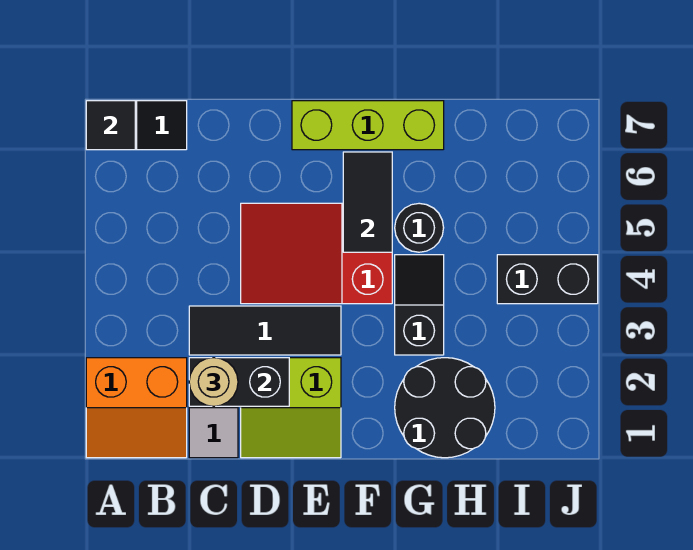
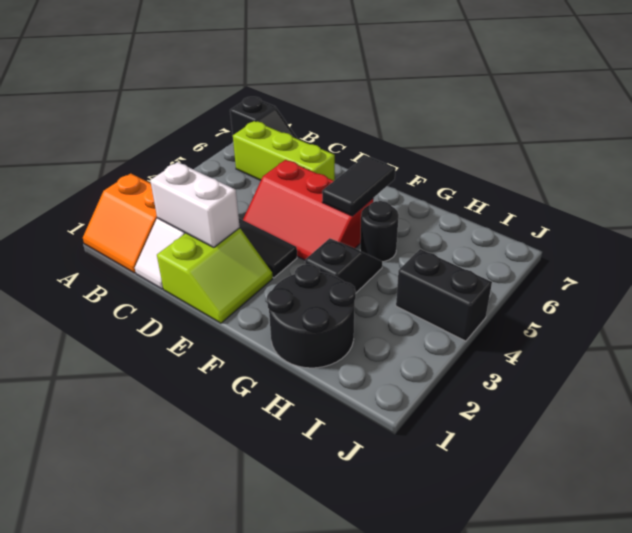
black tile A7 level 2 -> none
black brick C2:D2 level 2 -> white brick C2:D2 level 2
tan round brick C2 level 3 -> none
lime slope D1:E2 level 1 top 2 -> lime slope D1:E2 level 1 top D
red slope D4:F5 level 1 top F -> red slope D4:F5 level 1 top 5
lime brick E7:G7 level 1 -> lime brick B6:D6 level 1

